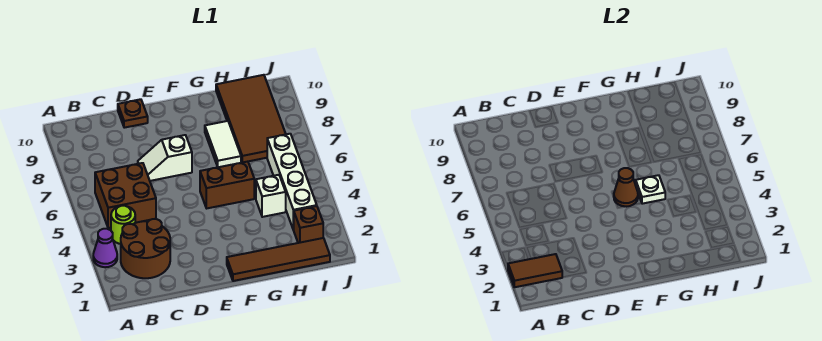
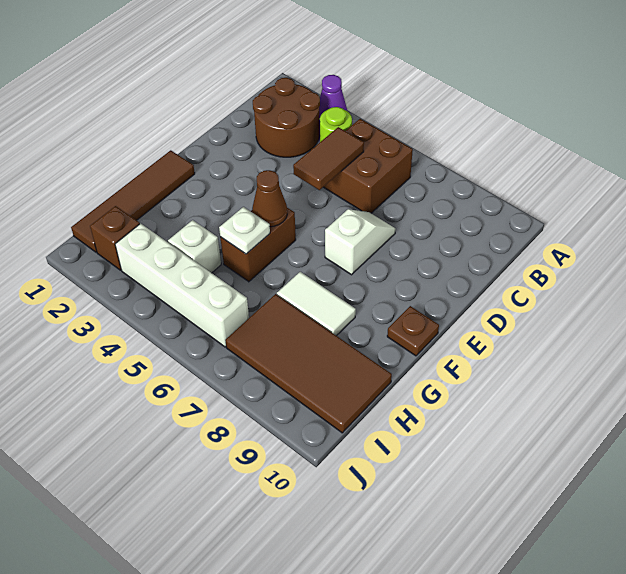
brown tile A2:B2 level 2 -> brown tile C5:D5 level 2
brown plate D10 level 1 -> brown plate F10 level 1

